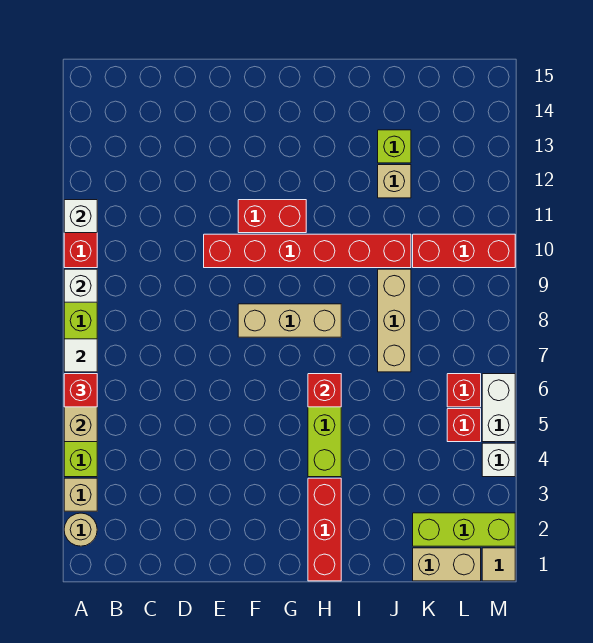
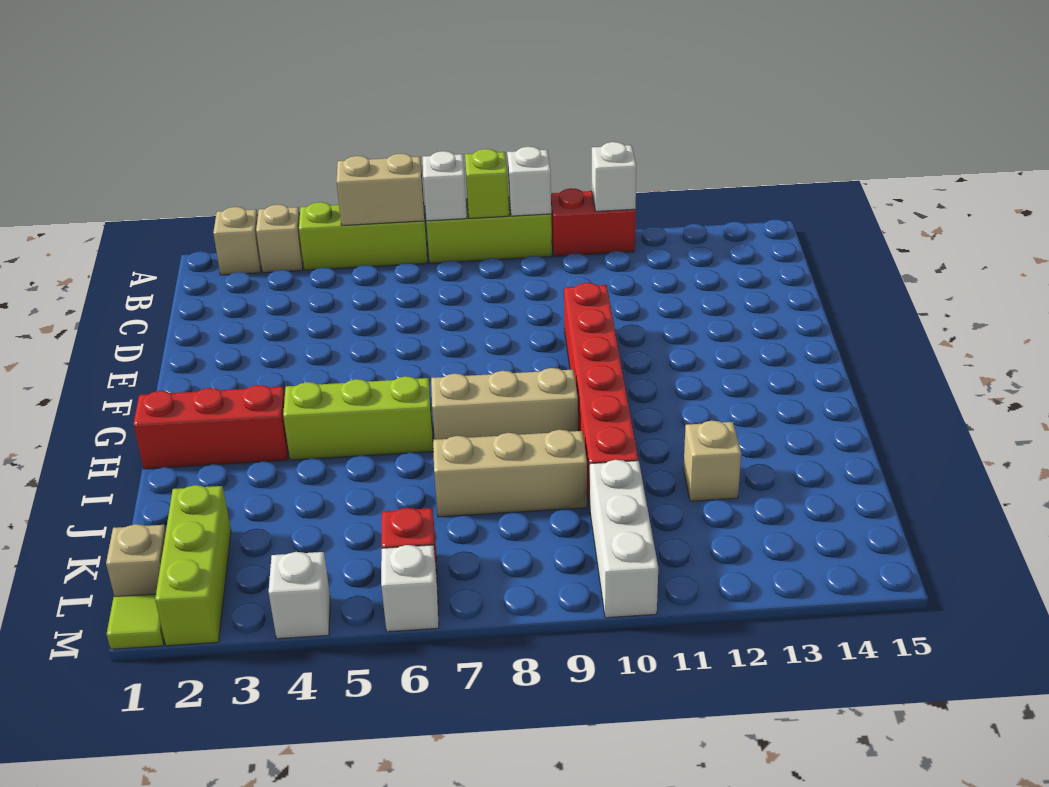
tan round brick A2 level 1 -> tan brick A2 level 1
red brick A6 level 3 -> none
white tile A7 level 2 -> white brick A7 level 2
tan brick F8:H8 level 1 -> tan brick H7:H9 level 1
red brick F11:G11 level 1 -> none
red brick H6 level 2 -> none
lime brick J13 level 1 -> lime brick A8 level 2
tan brick K1:L1 level 1 -> tan brick L1 level 1
red brick K10:M10 level 1 -> white brick K10:M10 level 1
red brick L5 level 1 -> none
tan tile M1 level 1 -> lime tile M1 level 1
white brick M5:M6 level 1 -> white brick M6 level 1

